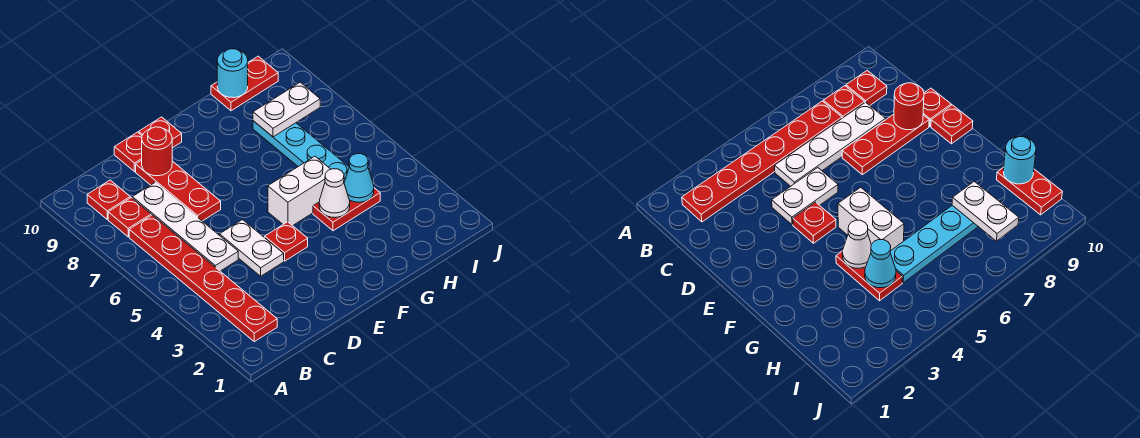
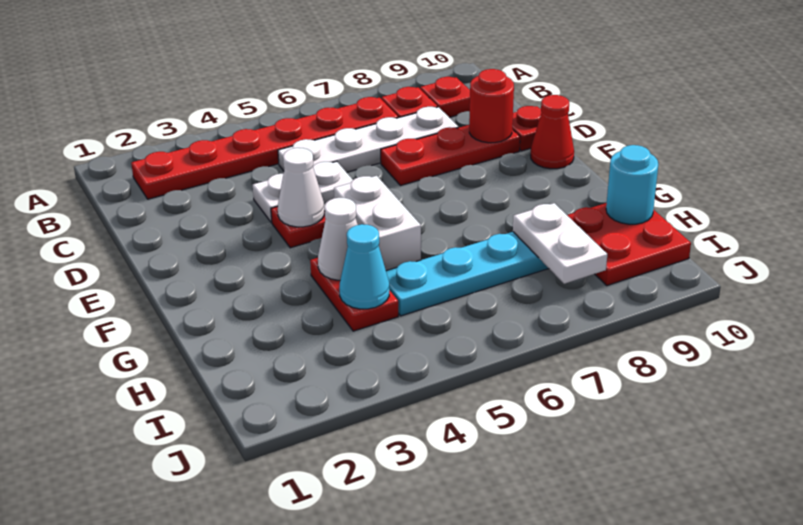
none -> white cone E4 level 2
red plate E10 level 1 -> red cone E10 level 1
red plate H10:I10 level 1 -> red plate H9:I10 level 1

